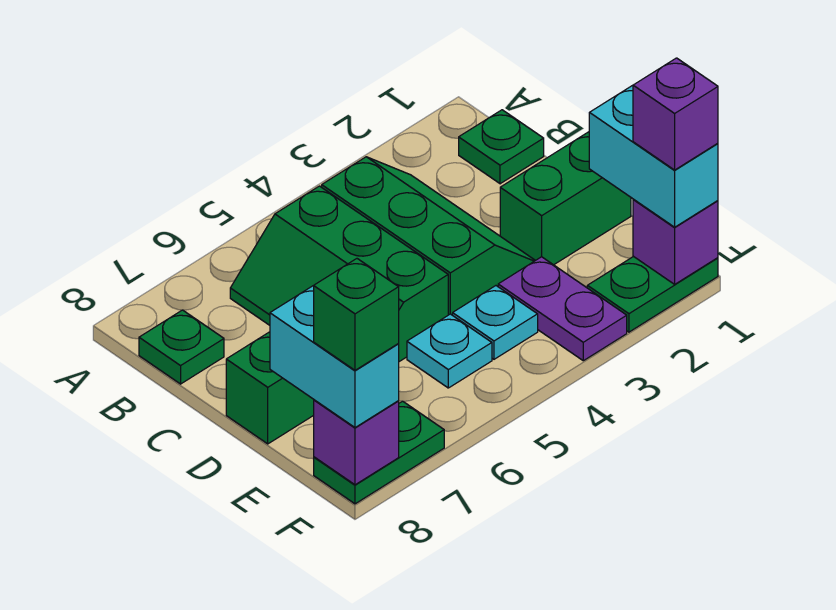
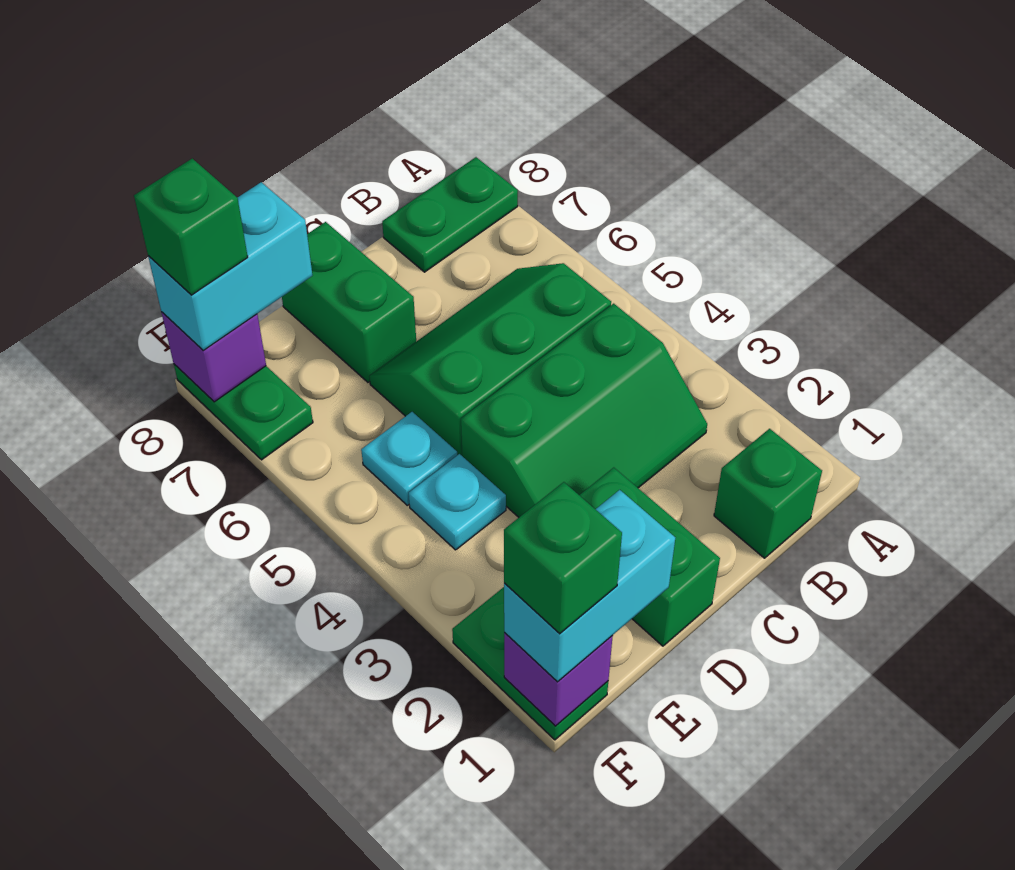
green plate B1 level 1 -> green brick B1 level 1
green plate B8 level 1 -> green plate A8:B8 level 1
purple plate E3:F3 level 1 -> none
purple brick F1 level 4 -> green brick F1 level 4

